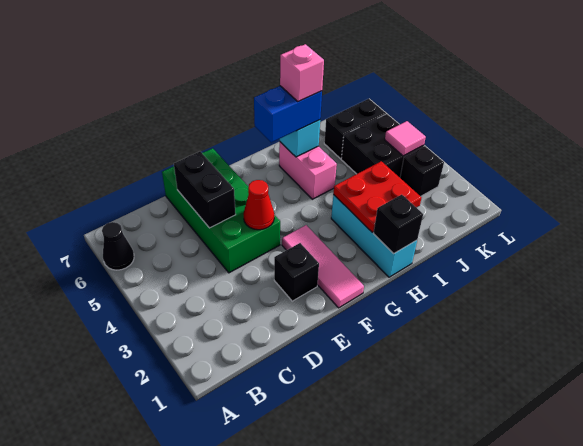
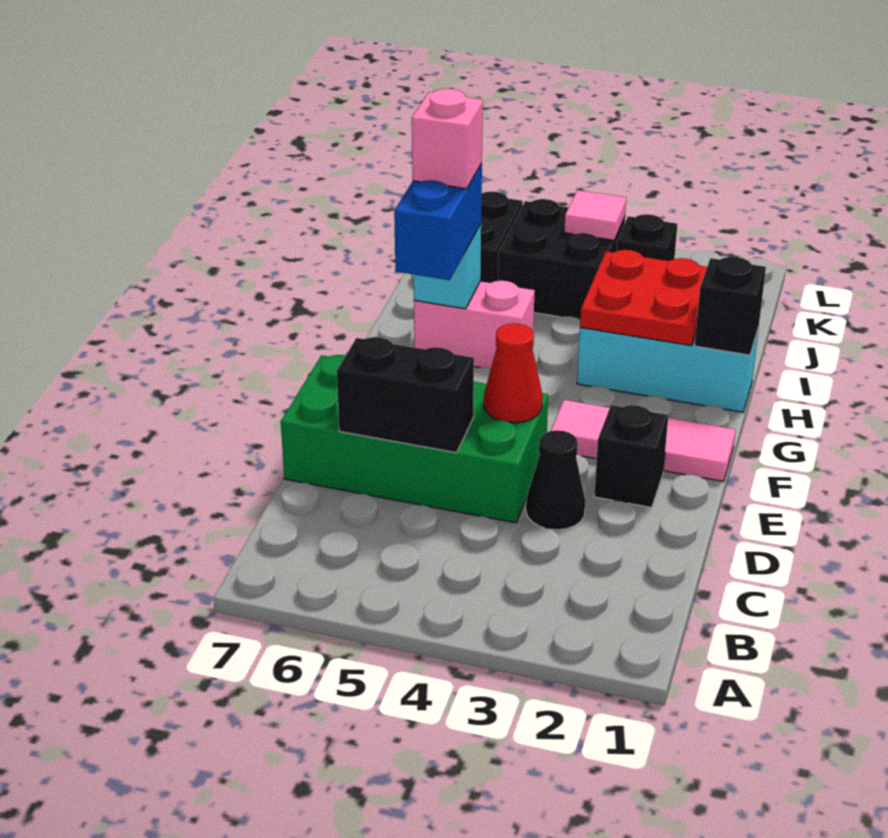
black cone A6 level 1 -> black cone D3 level 1

